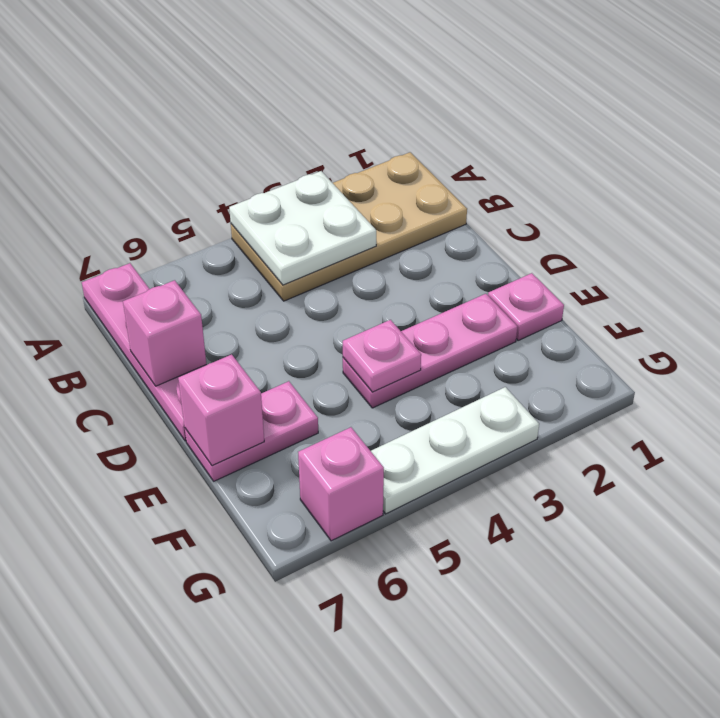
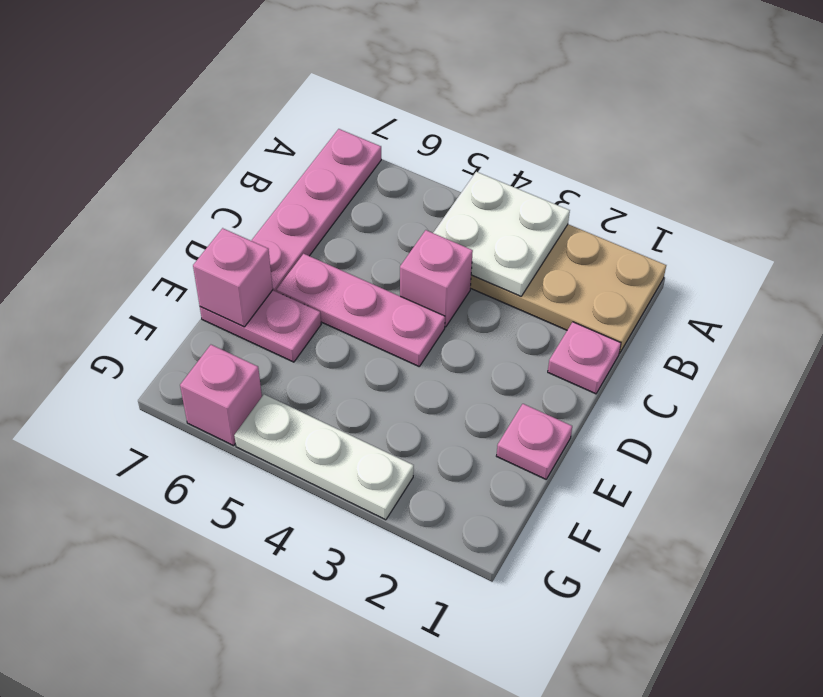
pink brick C7 level 2 -> pink brick C4 level 1
pink plate E2:E4 level 1 -> pink plate D4:D6 level 1
pink plate E4 level 2 -> pink plate C1 level 1

